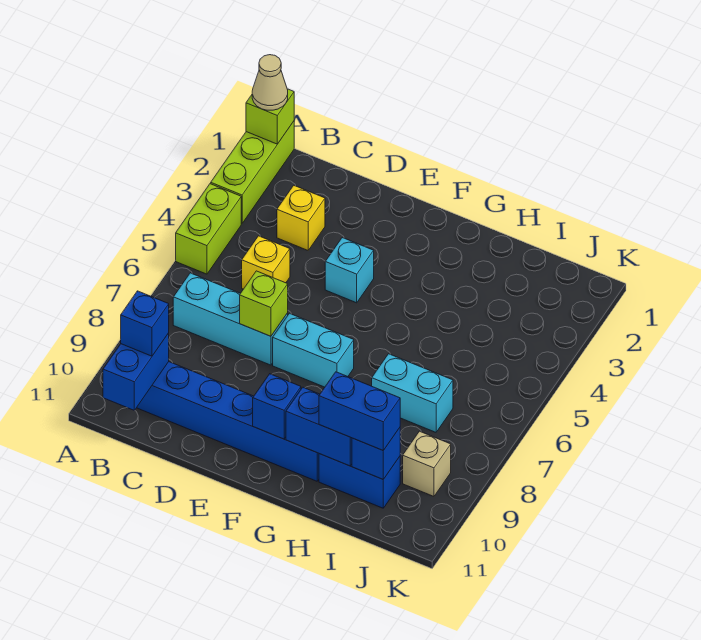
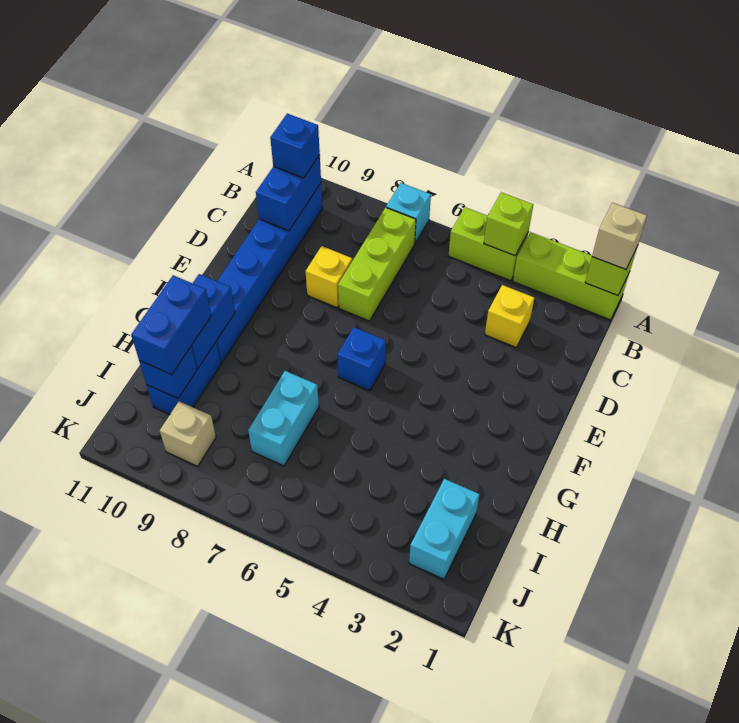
tan cone A1 level 3 -> tan brick A1 level 3
cyan brick B7:D7 level 1 -> lime brick B7:D7 level 1
blue brick B10:B11 level 2 -> blue brick B10:C10 level 2
yellow brick C5 level 1 -> yellow brick D8 level 1
lime brick D7 level 2 -> lime brick A4 level 2
cyan brick E4 level 1 -> cyan brick A7 level 1
cyan brick E7:F7 level 1 -> cyan brick I2:J2 level 1
blue brick F10 level 2 -> blue brick F6 level 1

